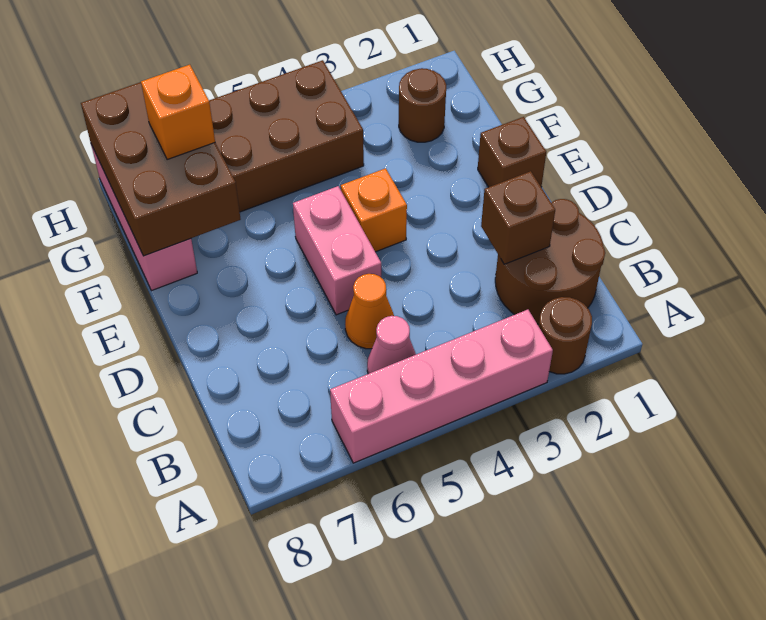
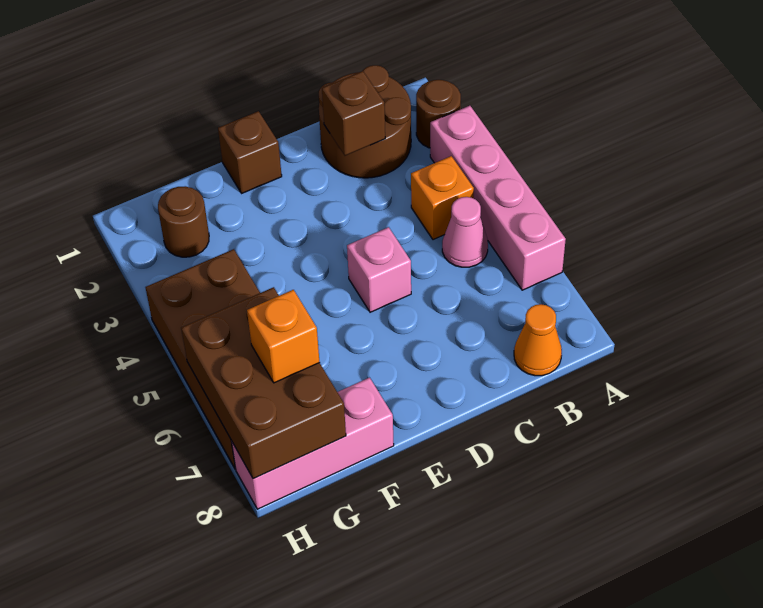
orange cone C5 level 1 -> orange cone B8 level 1
pink brick D5:E5 level 1 -> pink brick D5 level 1
orange brick E4 level 1 -> orange brick B4 level 1
brown brick F7:H8 level 2 -> brown brick G6:H8 level 2

